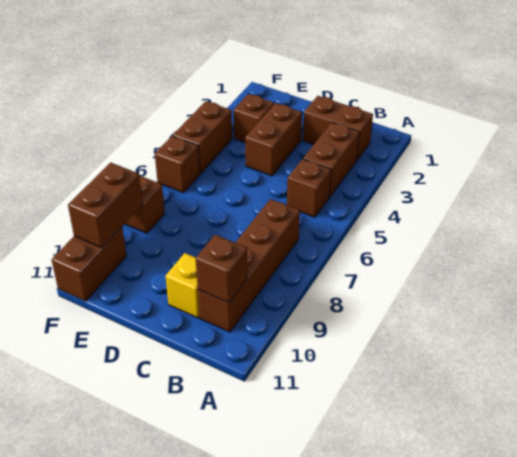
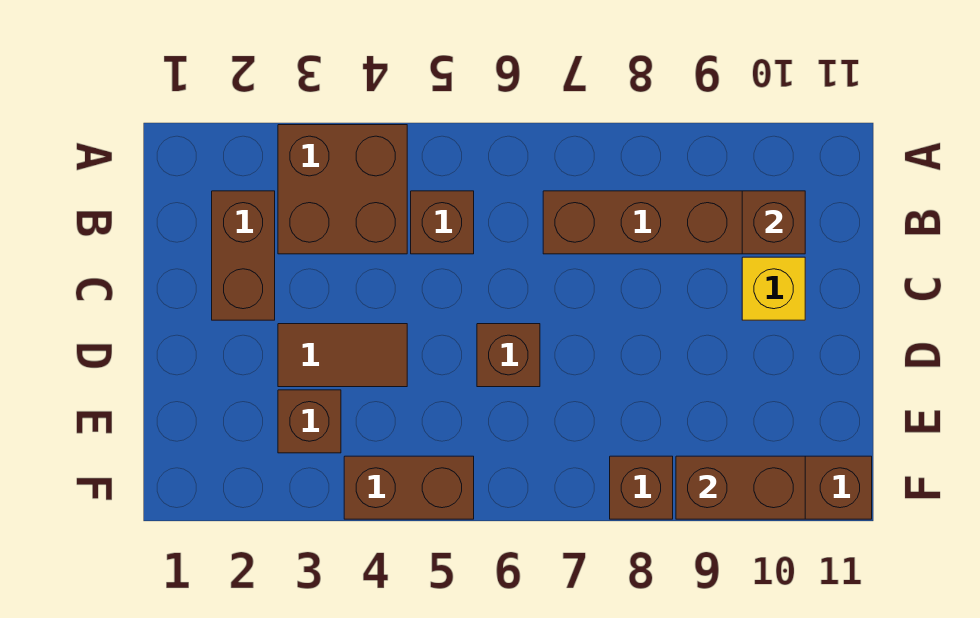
brown brick B3:B4 level 1 -> brown brick A3:B4 level 1
brown brick D3:D4 level 1 -> brown tile D3:D4 level 1
brown brick F6 level 1 -> brown brick D6 level 1

